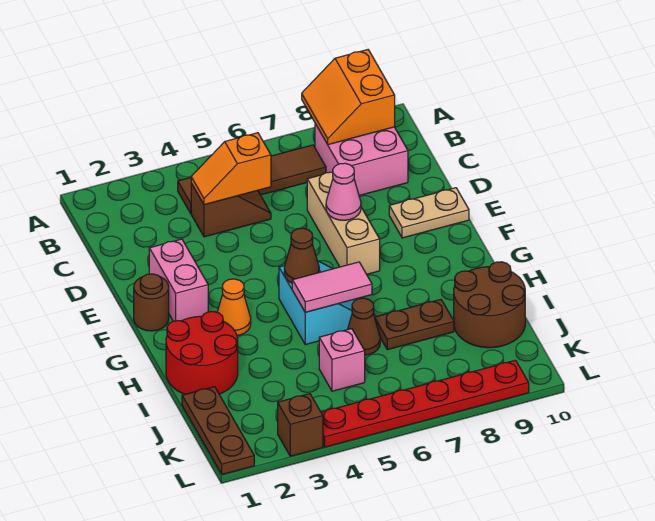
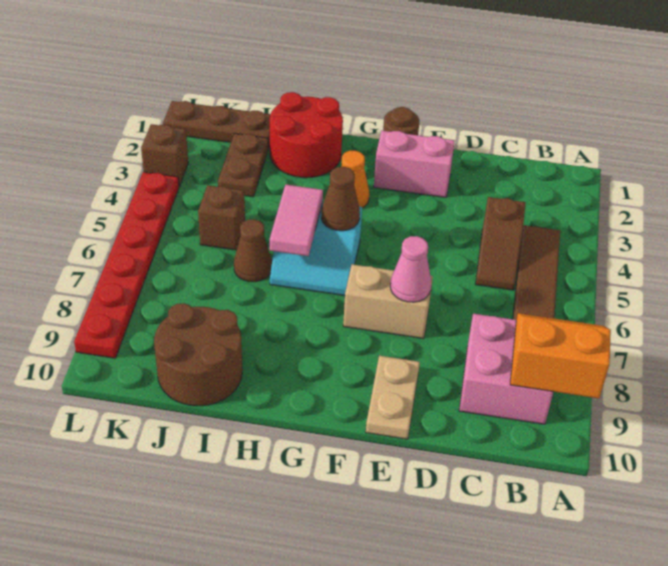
orange slope C4:C5 level 2 top 5 -> none
tan brick D7:F7 level 1 -> tan brick E7:F7 level 1
brown plate I7:I8 level 1 -> brown plate J2:J3 level 1
pink brick J5 level 1 -> brown brick J5 level 1

